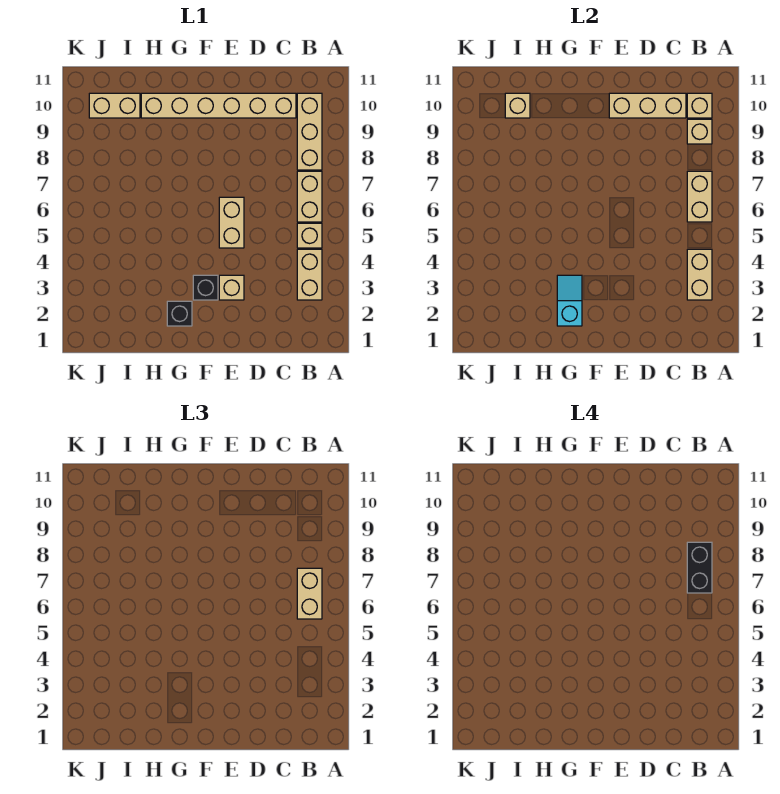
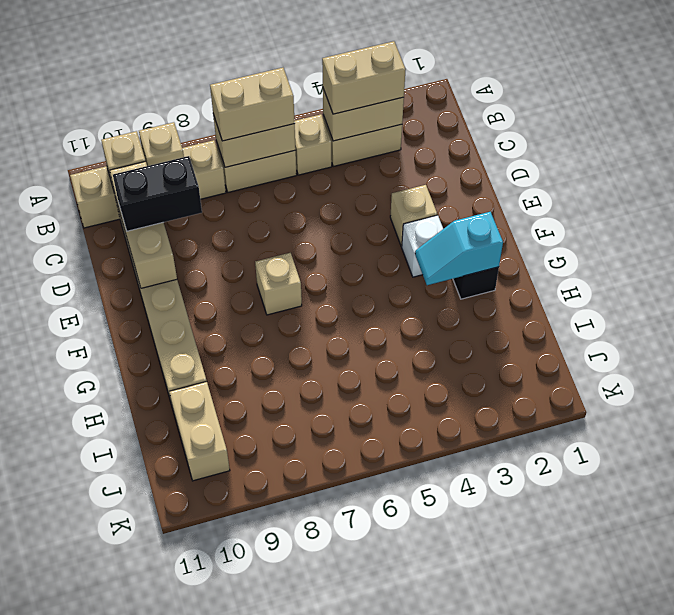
black brick B7:B8 level 4 -> black brick D9:D10 level 3
tan brick B8:B10 level 1 -> tan brick B8:B11 level 1
tan brick E5:E6 level 1 -> tan brick B3:B4 level 3
black brick F3 level 1 -> white brick F3 level 1
tan brick I10 level 2 -> tan brick F7 level 1

